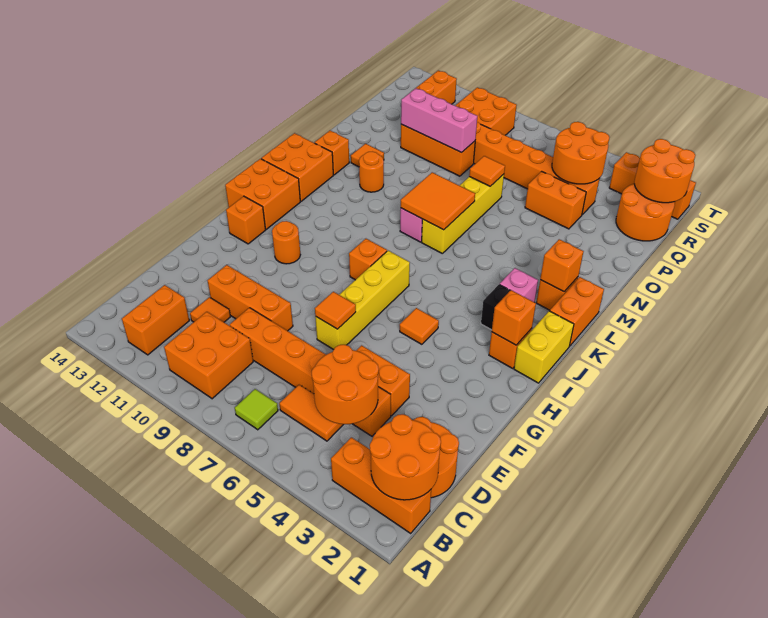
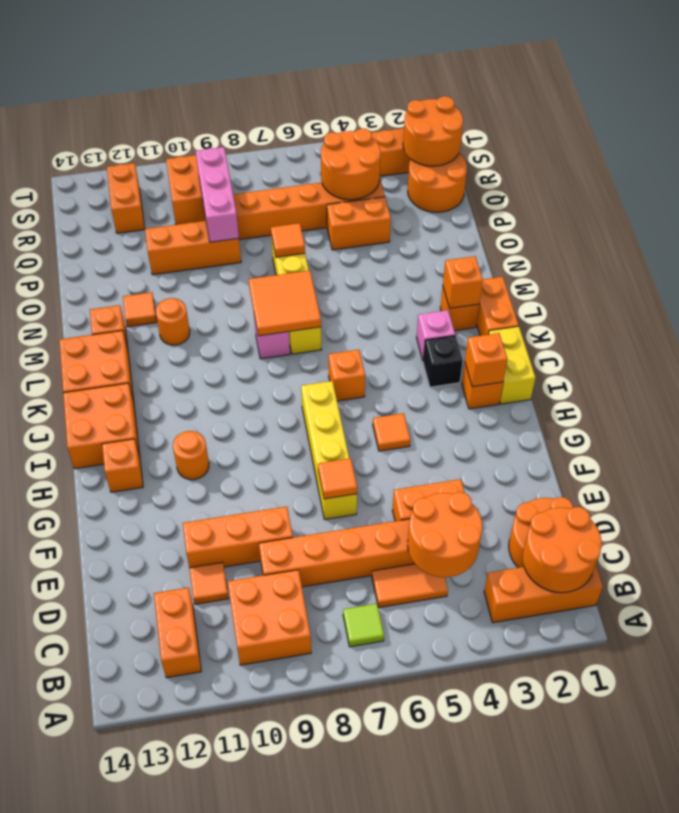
orange brick I8 level 1 -> orange brick J6 level 1
pink brick P9:P11 level 2 -> pink brick P9:R9 level 2

